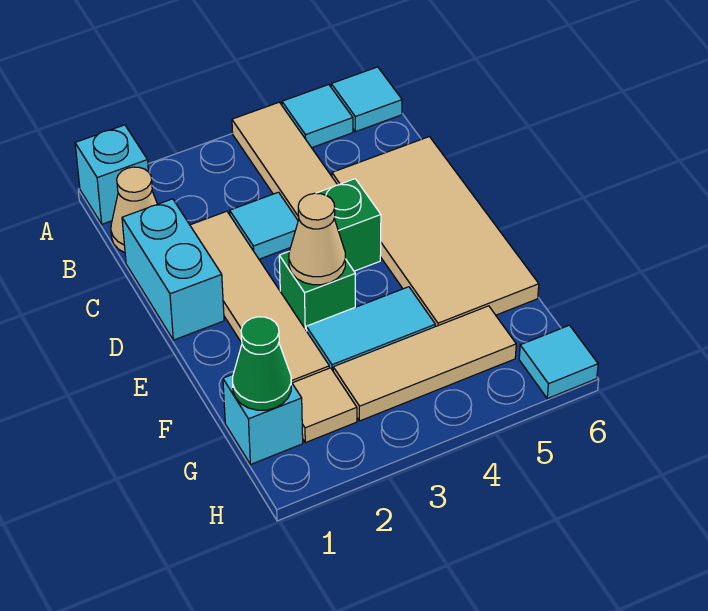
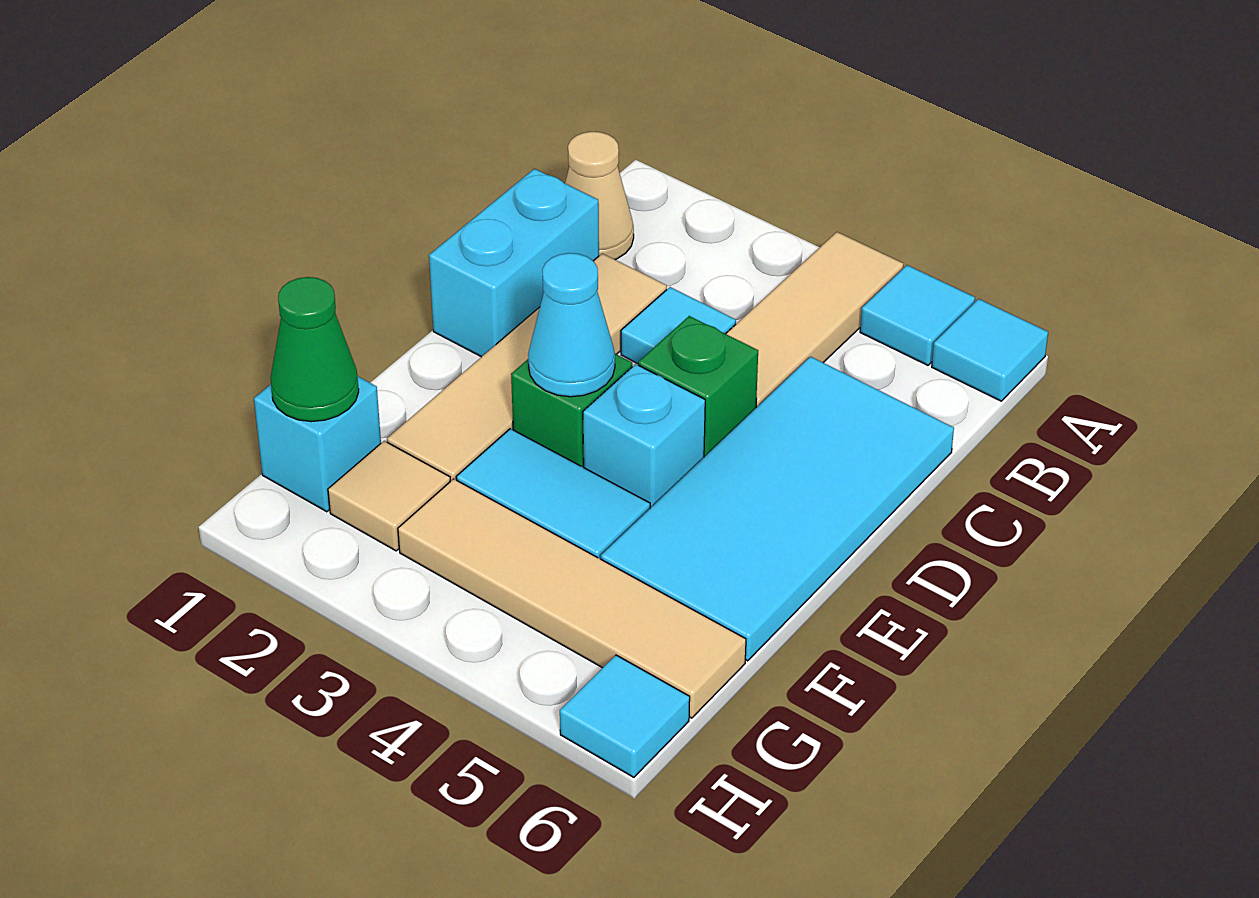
cyan brick A1 level 1 -> cyan brick E4 level 1
tan tile C5:F6 level 1 -> cyan tile C5:F6 level 1
tan cone E3 level 2 -> cyan cone E3 level 2
tan tile G3:G5 level 1 -> tan tile G3:G6 level 1

